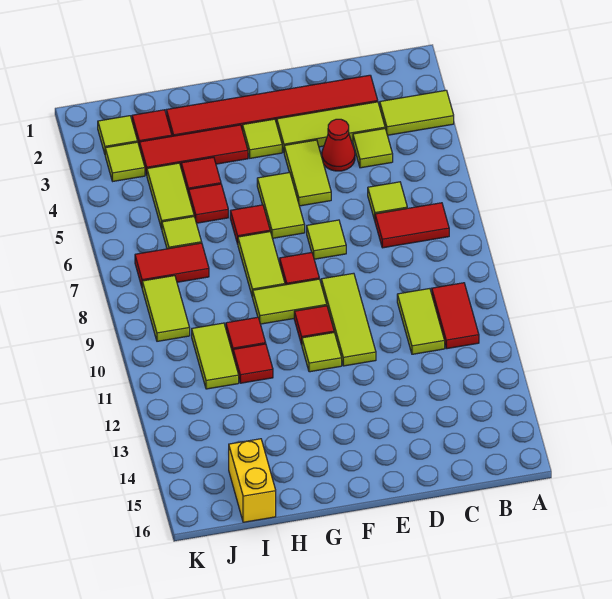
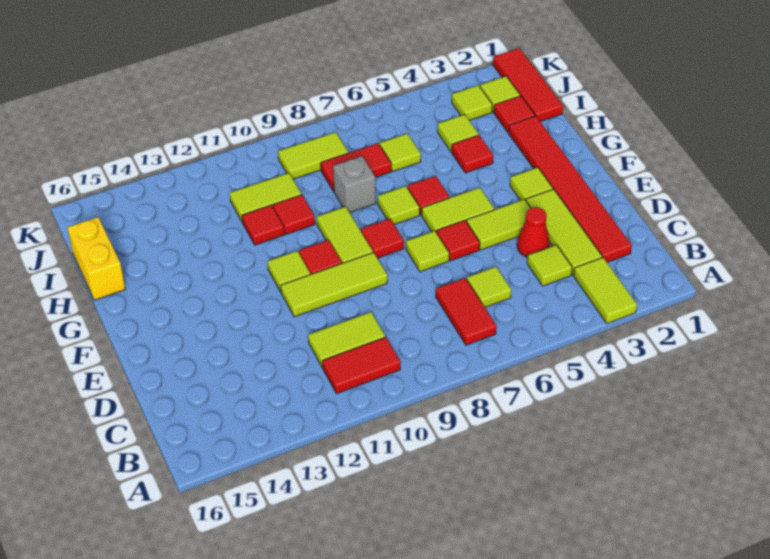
red tile G3:I3 level 1 -> red tile I1:K1 level 1
lime tile G7:G8 level 1 -> lime tile G7 level 1
red tile H5 level 1 -> red tile E6 level 1
none -> grey brick H8 level 1
lime tile I4:I5 level 1 -> lime tile I4 level 1
red tile I7:J7 level 1 -> red tile I7:I8 level 1
yellow brick I15:I16 level 1 -> yellow brick H16:I16 level 1

